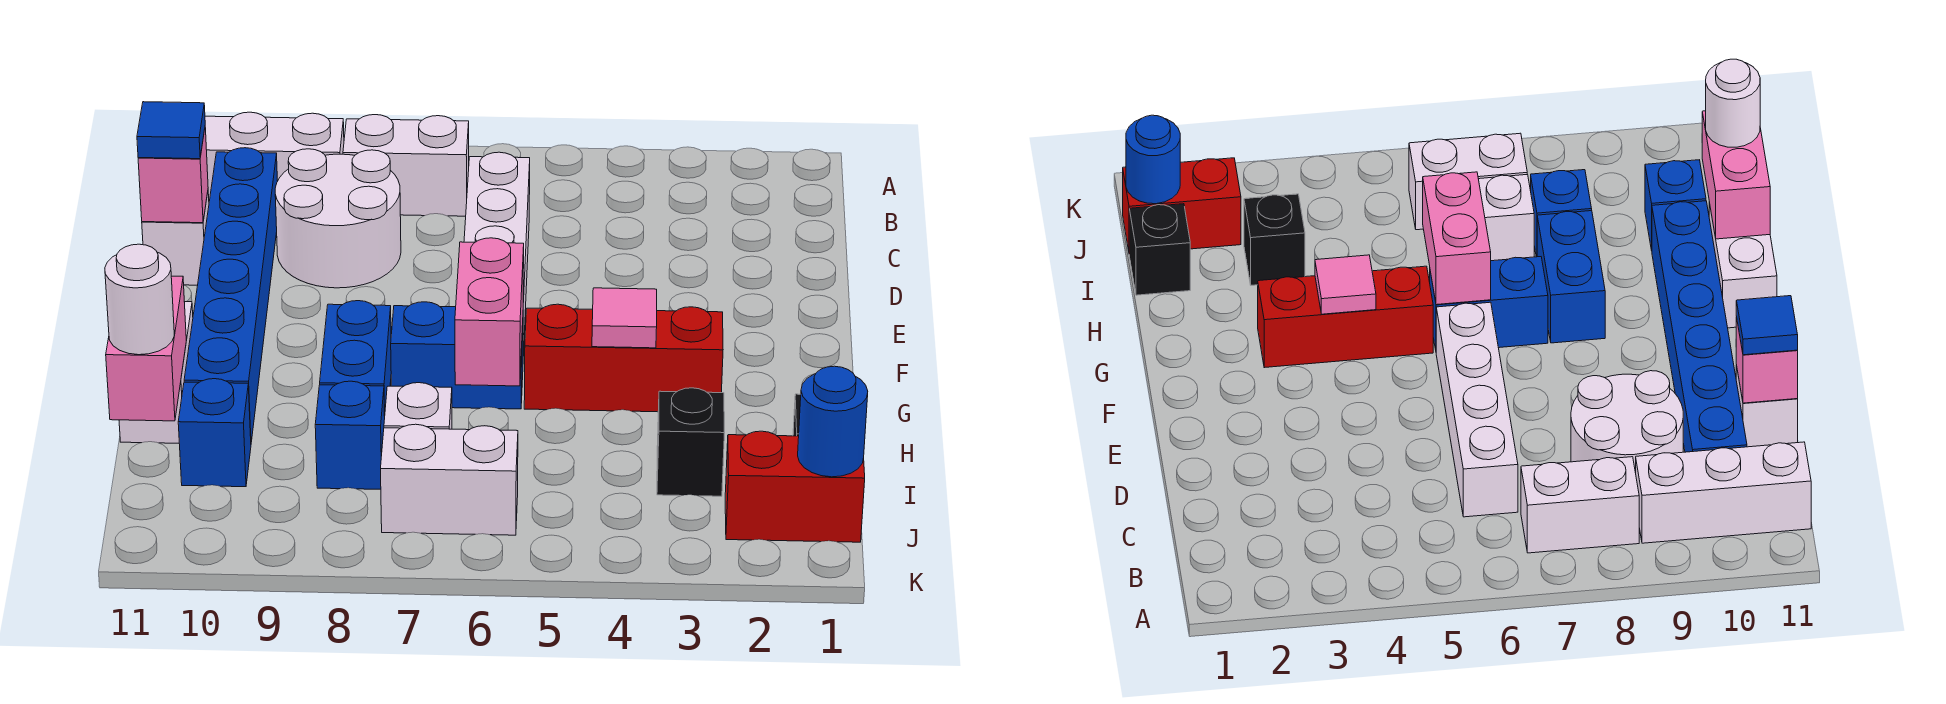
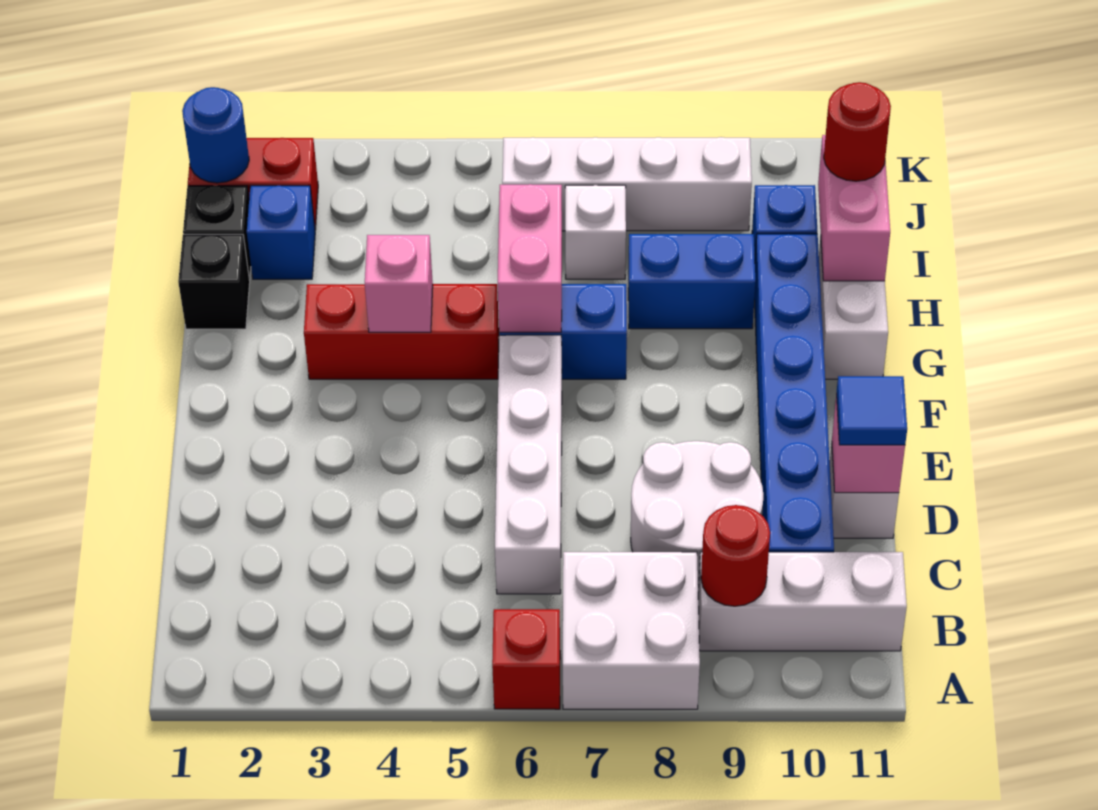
none -> red brick A6 level 1
white brick B7:B8 level 1 -> white brick A7:B8 level 1
none -> red round brick B9 level 2
pink tile G4 level 2 -> pink brick G4 level 2
blue brick G8:H8 level 1 -> blue brick H8:H9 level 1
black brick I3 level 1 -> black brick H1 level 1
blue brick I8 level 1 -> blue brick I2 level 1
white round brick I11 level 3 -> red round brick I11 level 3
white brick J6:J7 level 1 -> white brick J6:J9 level 1

